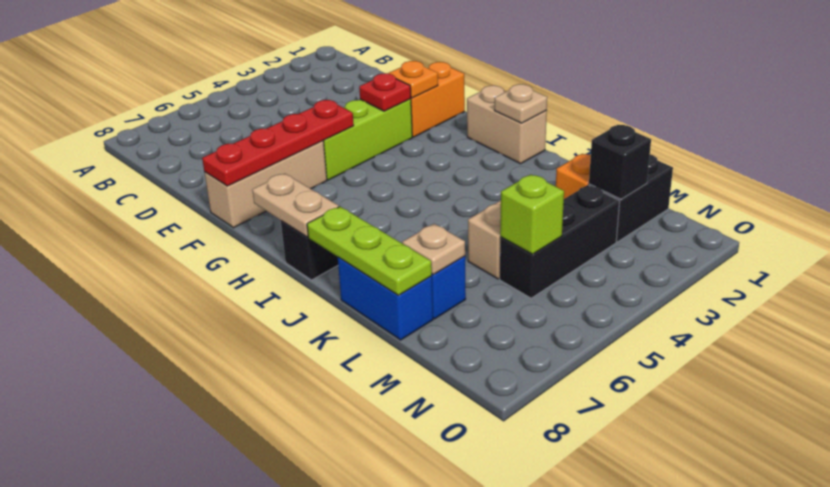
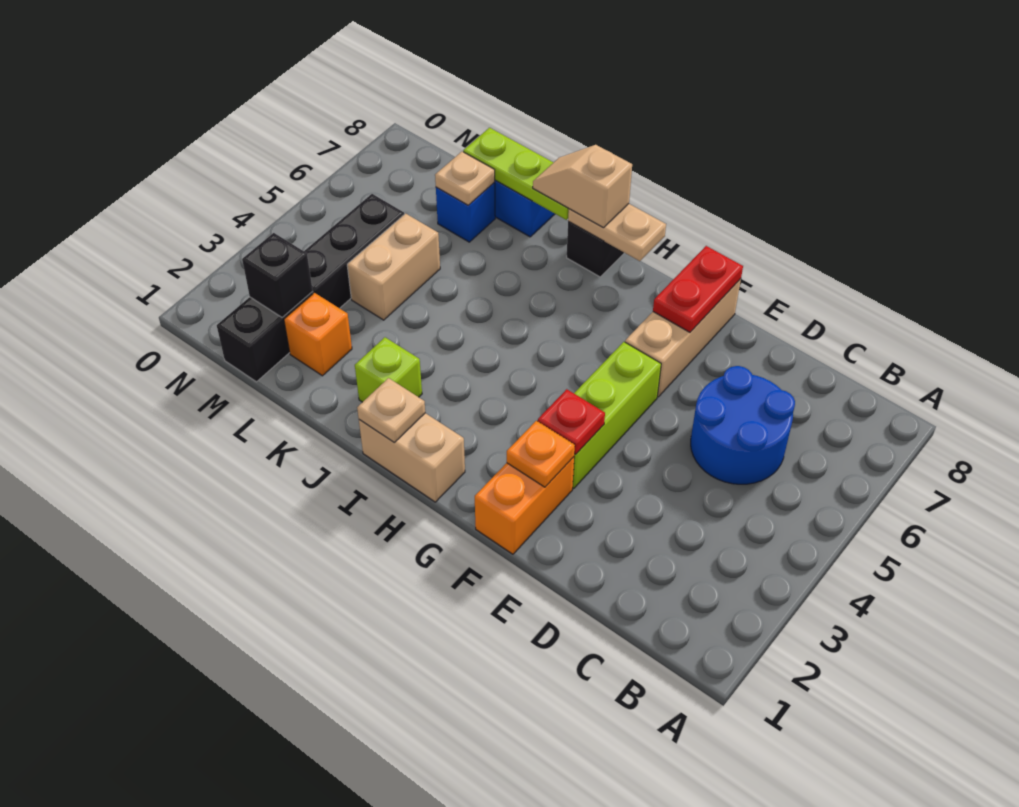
none -> blue round brick C5:D6 level 1
red plate F5:F8 level 2 -> red plate F7:F8 level 2
none -> tan slope I8:J8 level 3 top I
lime brick M5 level 2 -> lime brick J2 level 1

